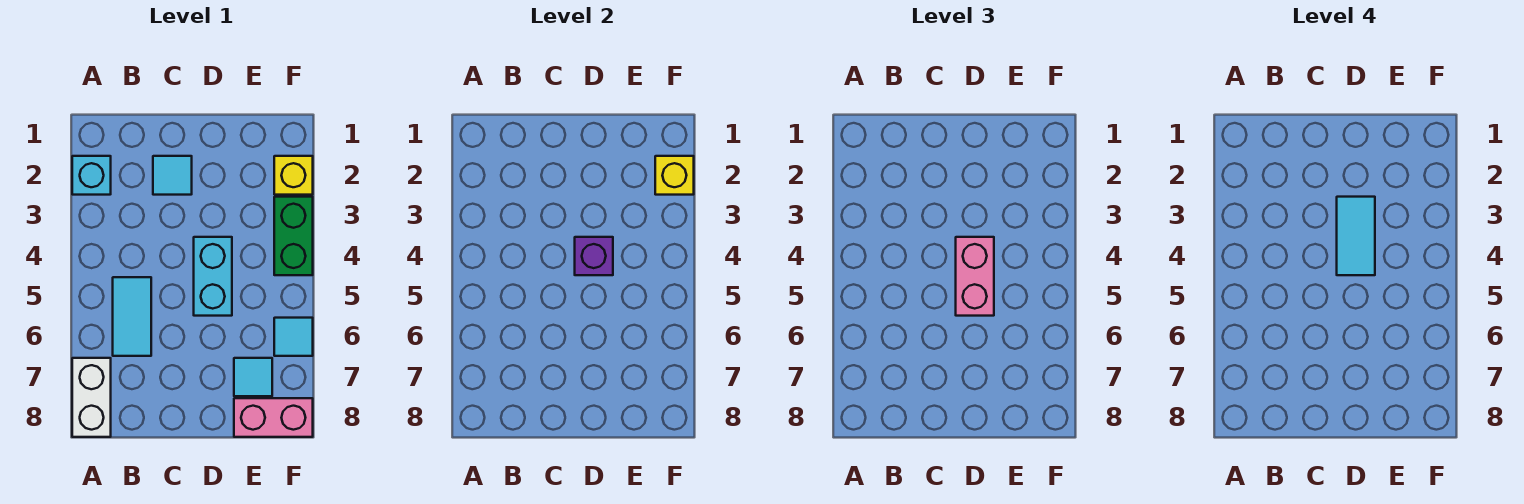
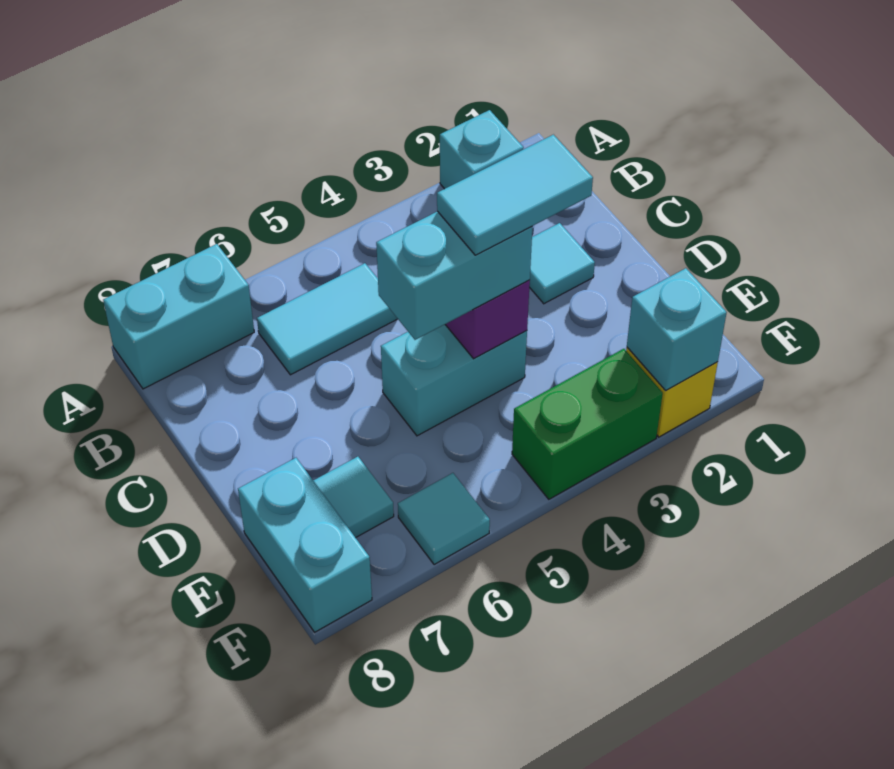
white brick A7:A8 level 1 -> cyan brick A7:A8 level 1
pink brick D4:D5 level 3 -> cyan brick D4:D5 level 3
pink brick E8:F8 level 1 -> cyan brick E8:F8 level 1
yellow brick F2 level 2 -> cyan brick F2 level 2

